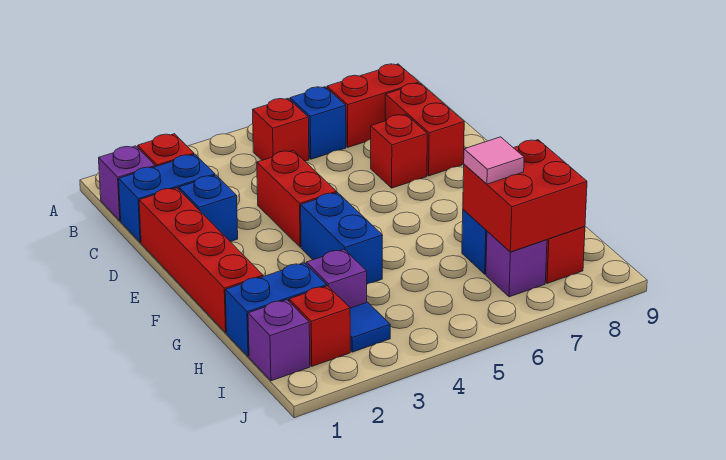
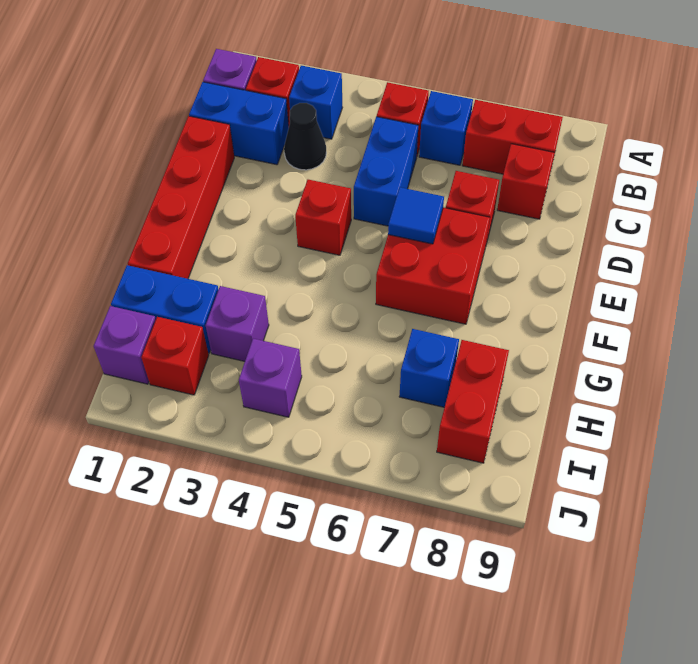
none -> black cone C3 level 1
red brick C8:D8 level 1 -> red brick C8 level 1
blue brick D2 level 1 -> blue brick B3 level 1
red brick D4:E4 level 1 -> red brick E4 level 1
blue brick F4:G4 level 1 -> blue brick C5:D5 level 1
red brick H7:I8 level 2 -> red brick E6:F7 level 1
pink tile H7 level 3 -> none
blue tile I3 level 1 -> blue tile E6 level 2
purple brick I7 level 1 -> purple brick I4 level 1

